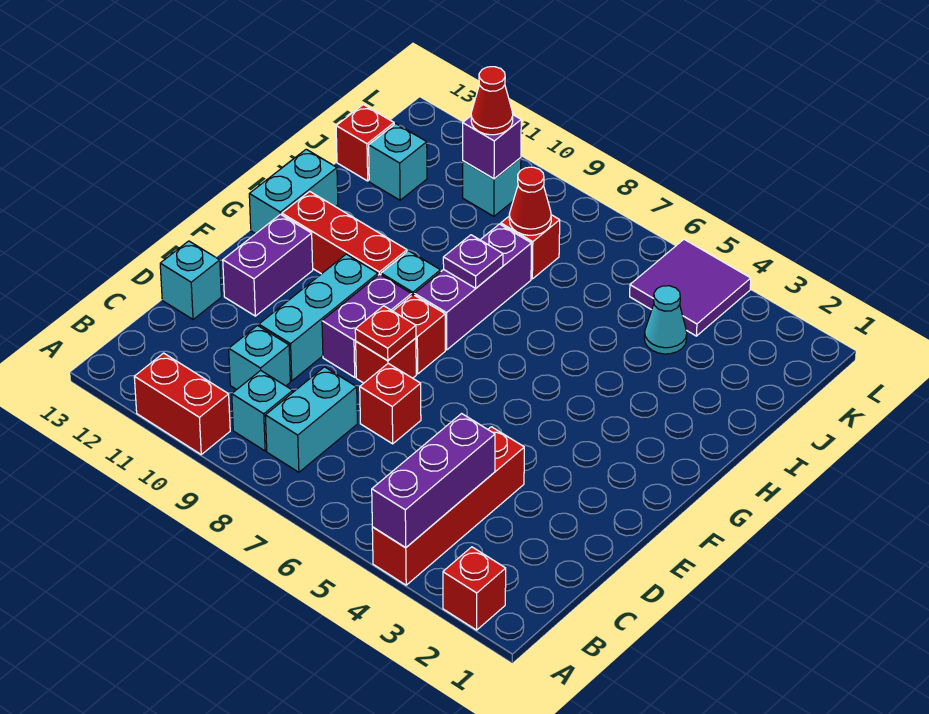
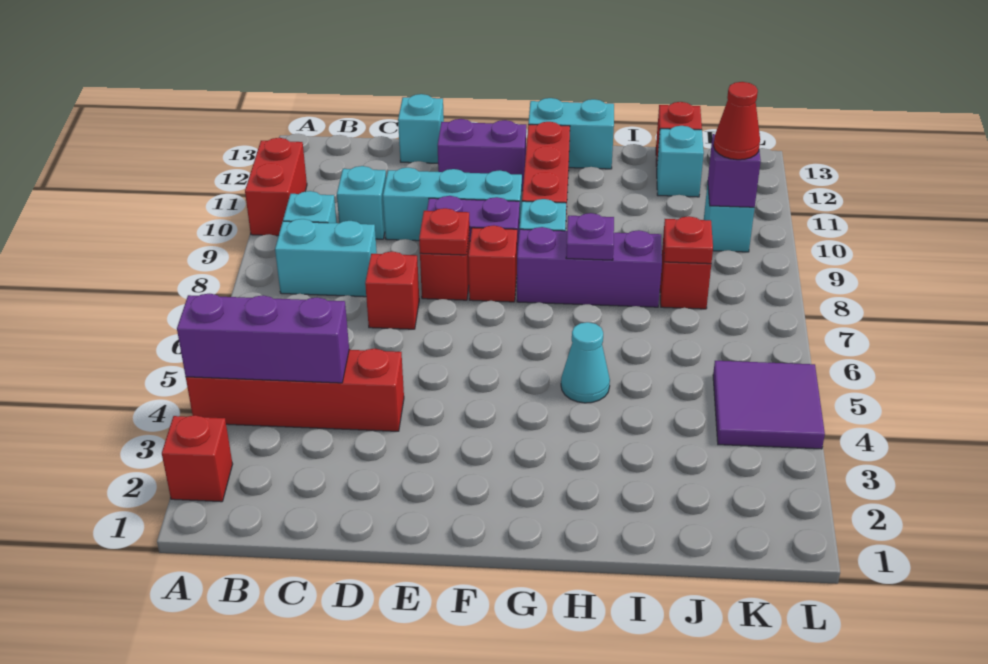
cyan cone J4 level 1 -> cyan cone H5 level 1
red cone J8 level 2 -> red plate J8 level 2

